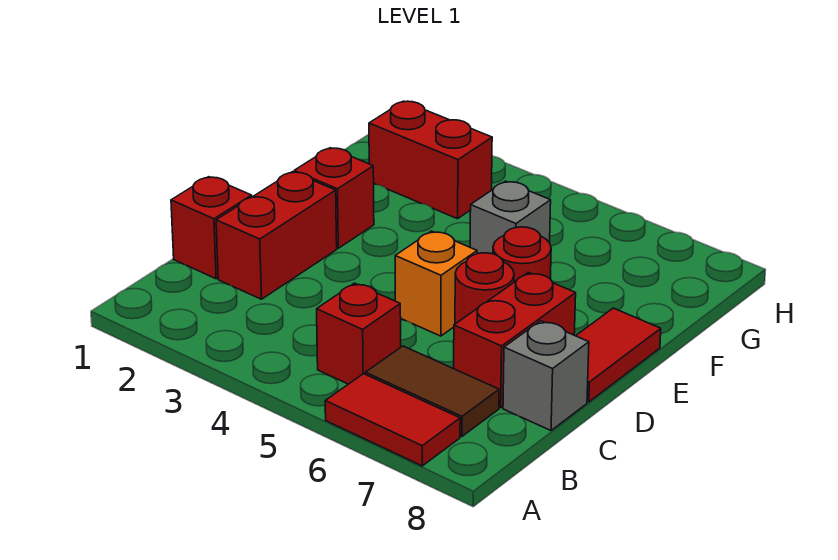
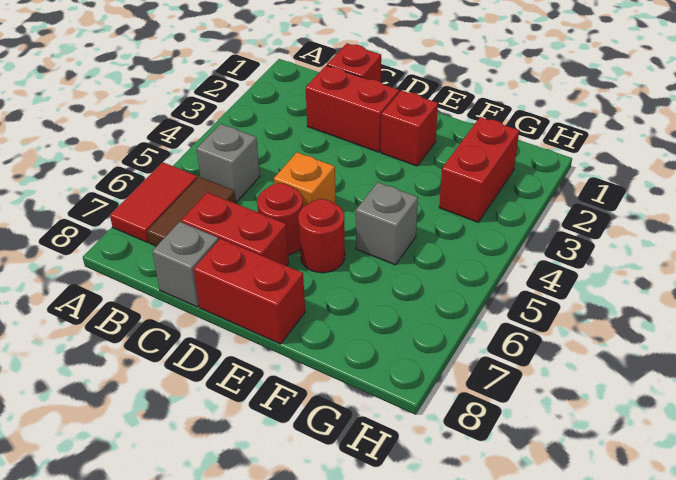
red brick B5 level 1 -> grey brick B5 level 1
red tile D8:E8 level 1 -> red brick D8:E8 level 1

